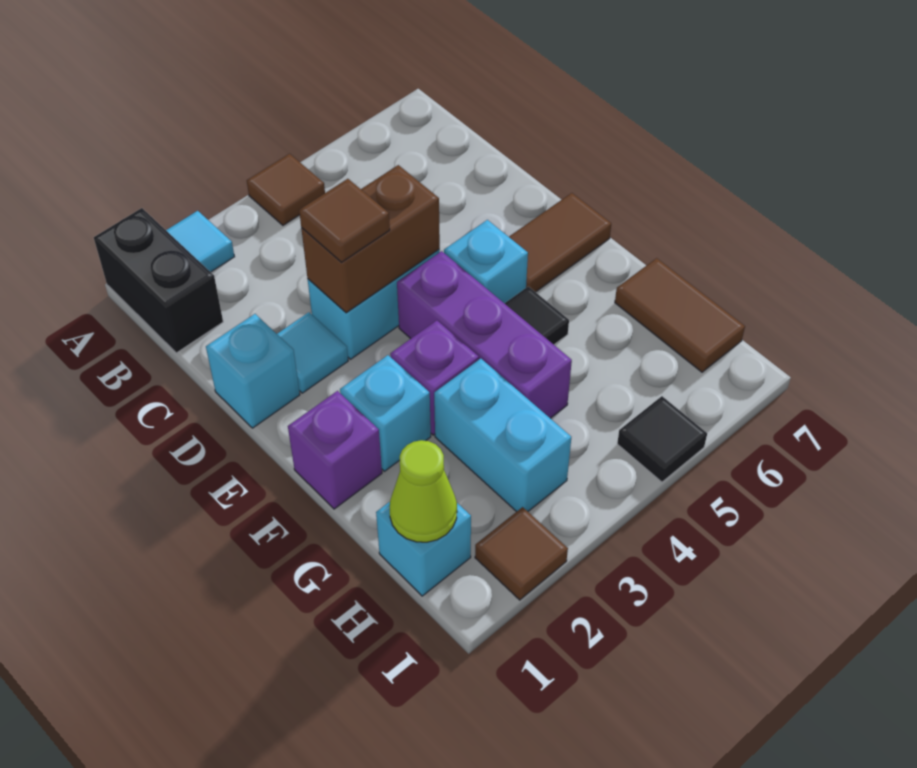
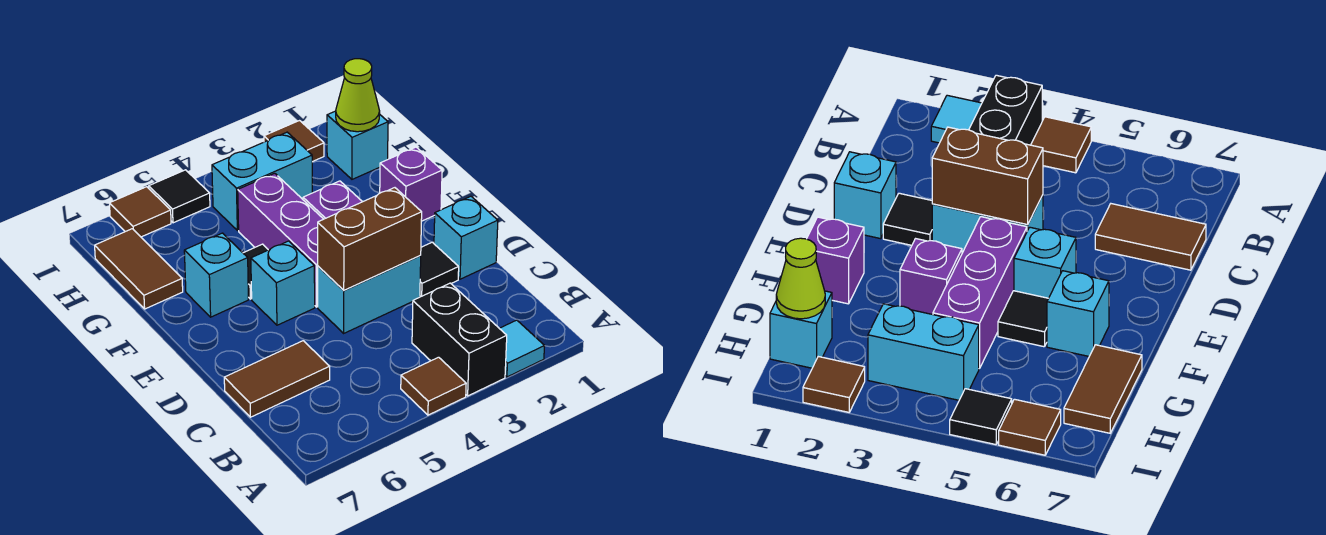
black brick A1:B1 level 1 -> black brick A3:B3 level 1
cyan tile D2 level 1 -> black tile D2 level 1
brown tile D3 level 3 -> brown tile I6 level 1
brown tile E6:E7 level 1 -> brown tile C6:C7 level 1
cyan brick F2 level 1 -> cyan brick F6 level 1
cyan brick G3:H3 level 1 -> cyan brick H3:H4 level 1

